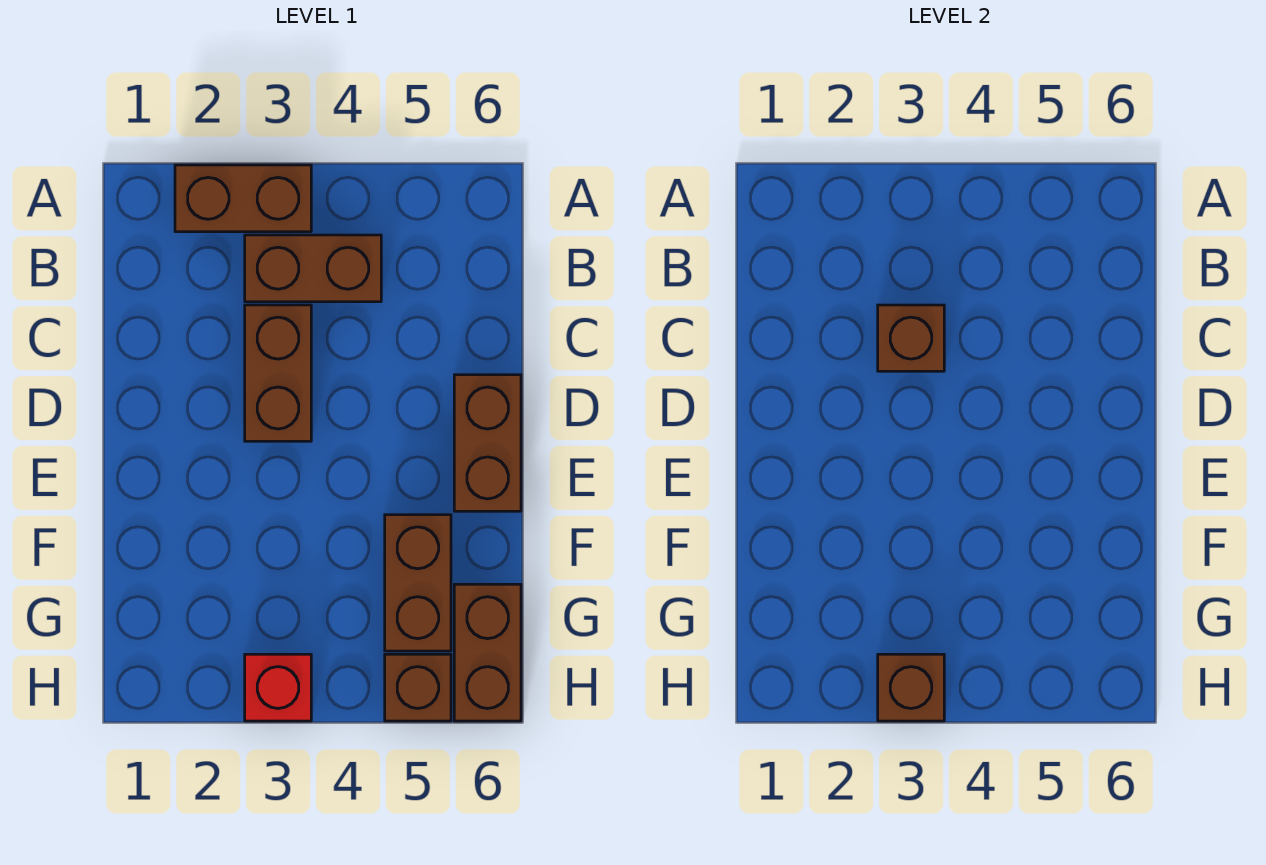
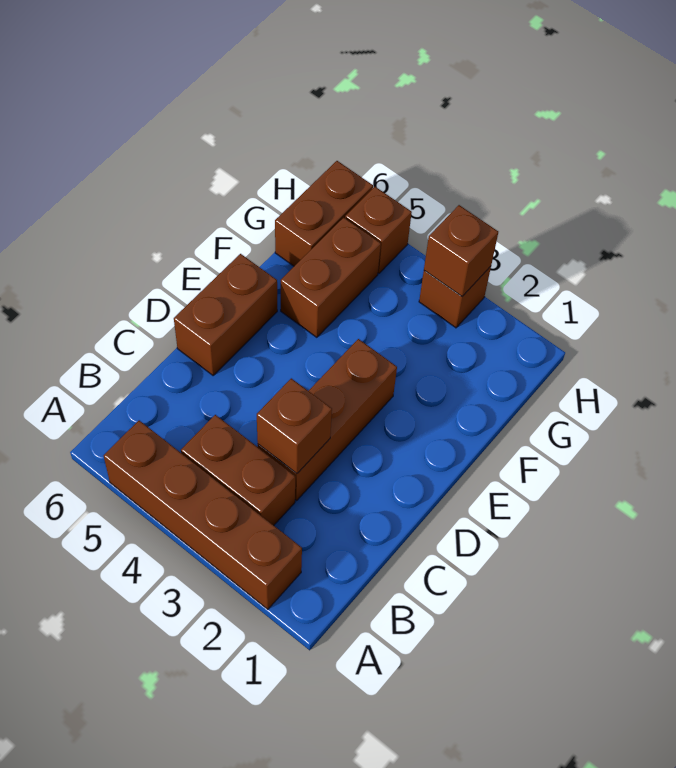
brown brick A2:A3 level 1 -> brown brick A2:A5 level 1
brown brick C3:D3 level 1 -> brown brick C3:E3 level 1
red brick H3 level 1 -> brown brick H3 level 1

